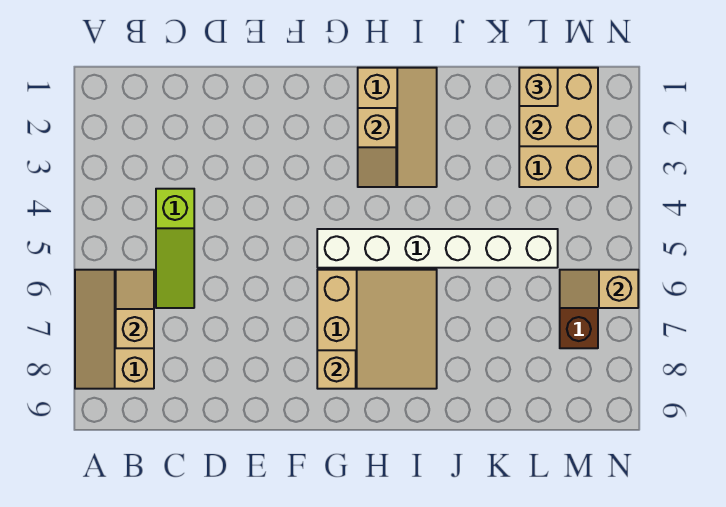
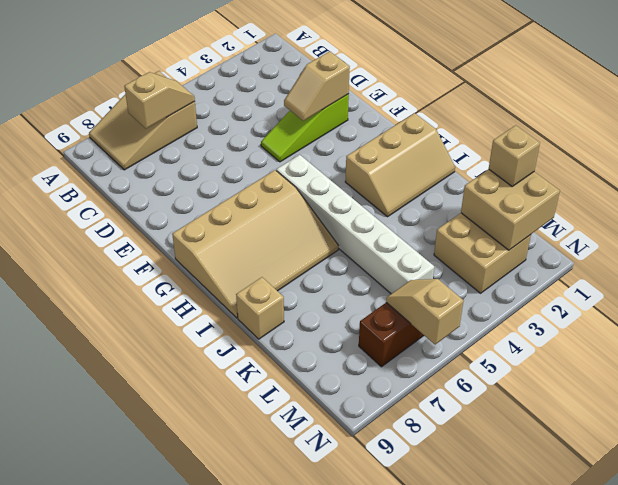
tan slope A6:B8 level 1 top B -> tan slope A6:B8 level 1 top 6
lime slope C4:C6 level 1 top 4 -> lime slope E2:E4 level 1 top 2
tan slope G6:I8 level 1 top G -> tan slope G6:I9 level 1 top G
tan brick G8 level 2 -> tan brick J9 level 1
tan slope H2:H3 level 2 top 2 -> tan slope E2:E3 level 2 top 2

